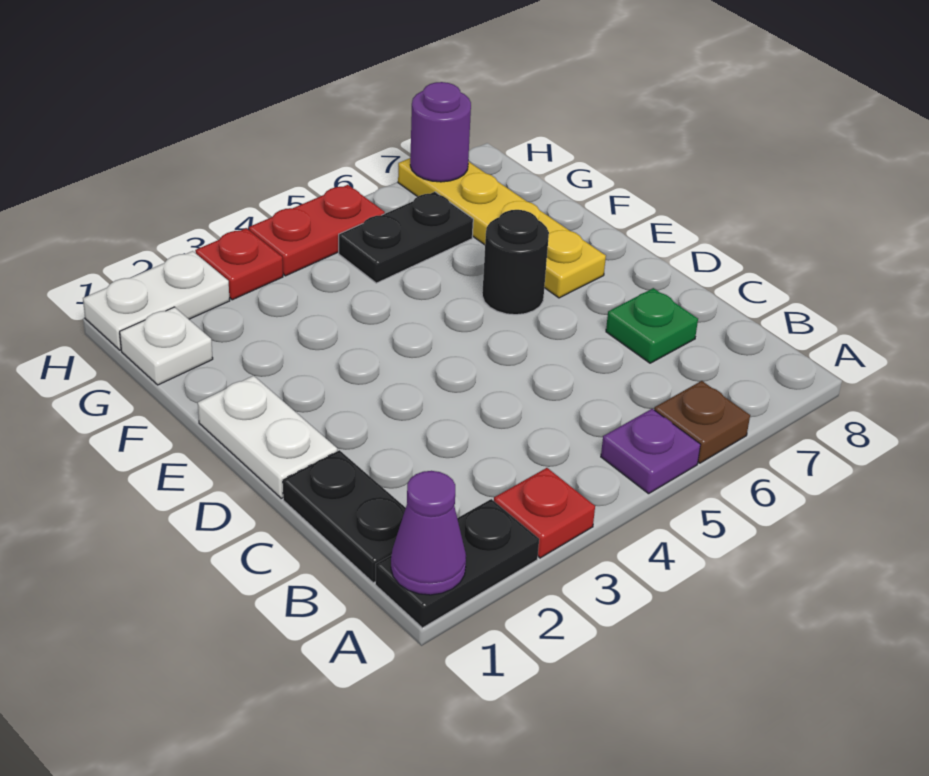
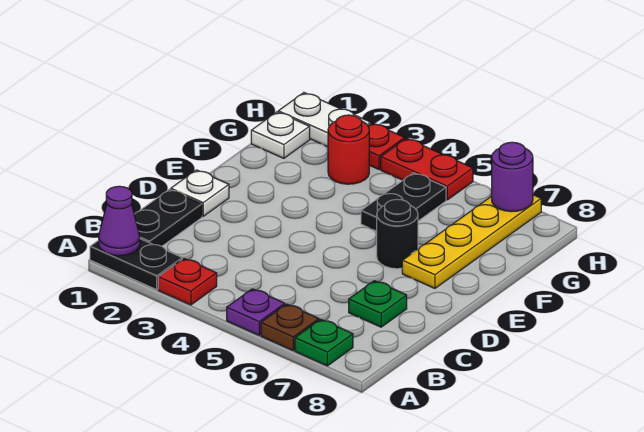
none -> green plate A7 level 1
white plate D1:E1 level 1 -> white plate D1 level 1
none -> red round brick G3 level 1
black plate G5:G6 level 1 -> black plate F5:G5 level 1

